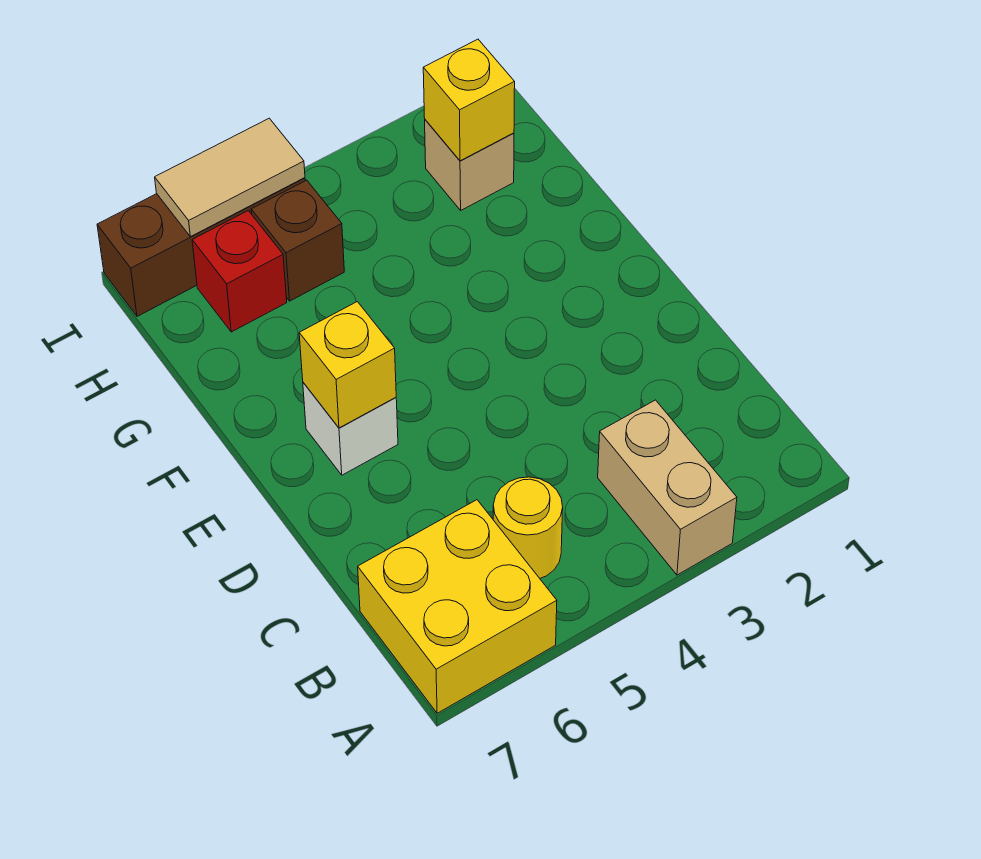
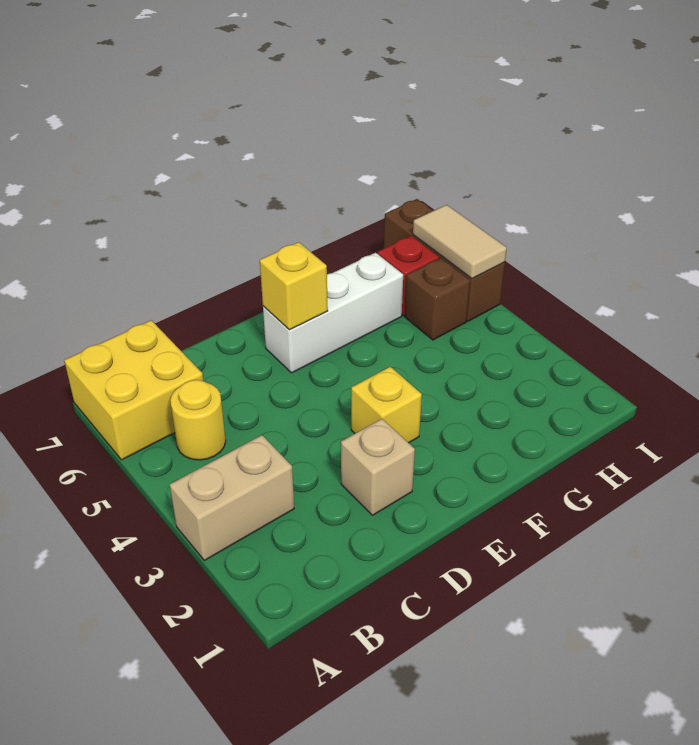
white brick E6 level 1 -> white brick E6:G6 level 1
tan brick H2 level 1 -> tan brick D2 level 1
yellow brick H2 level 2 -> yellow brick E3 level 1

